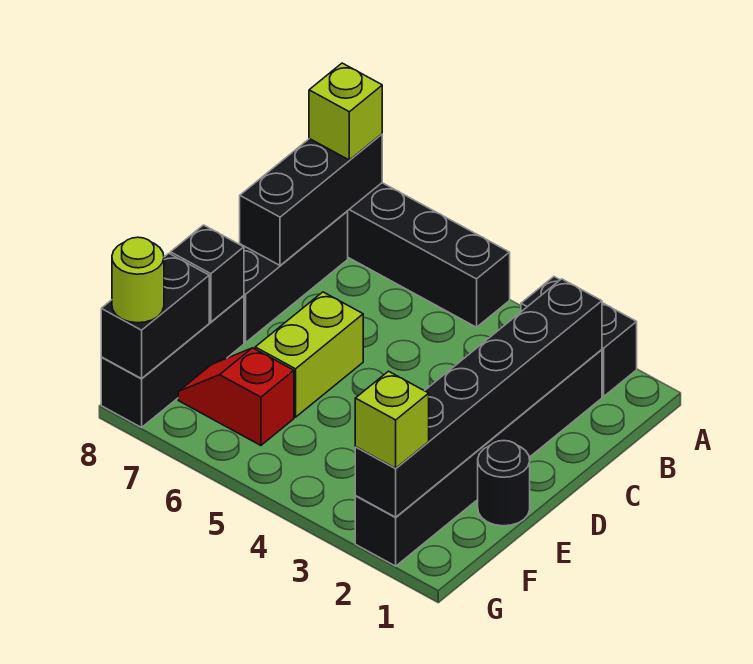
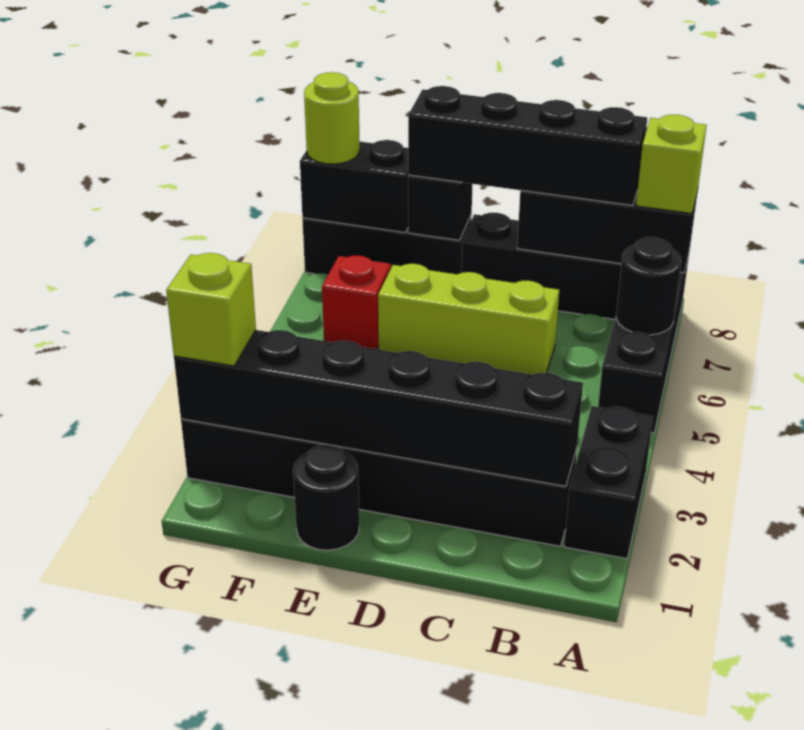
none -> black round brick A6 level 2
none -> black brick B8:E8 level 3
lime brick D6:E6 level 1 -> lime brick C6:E6 level 1

